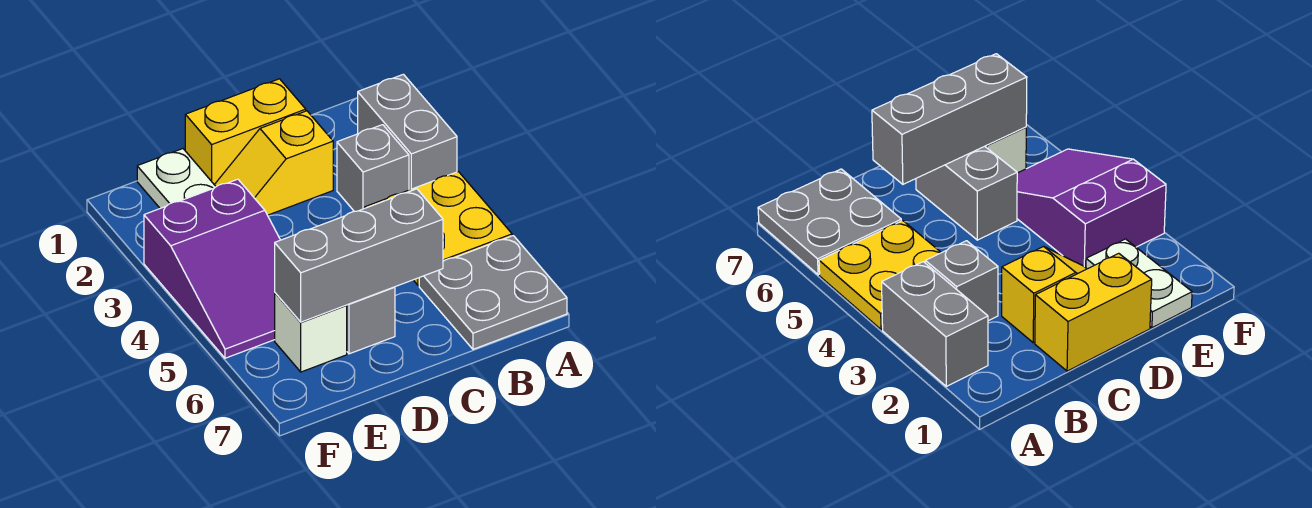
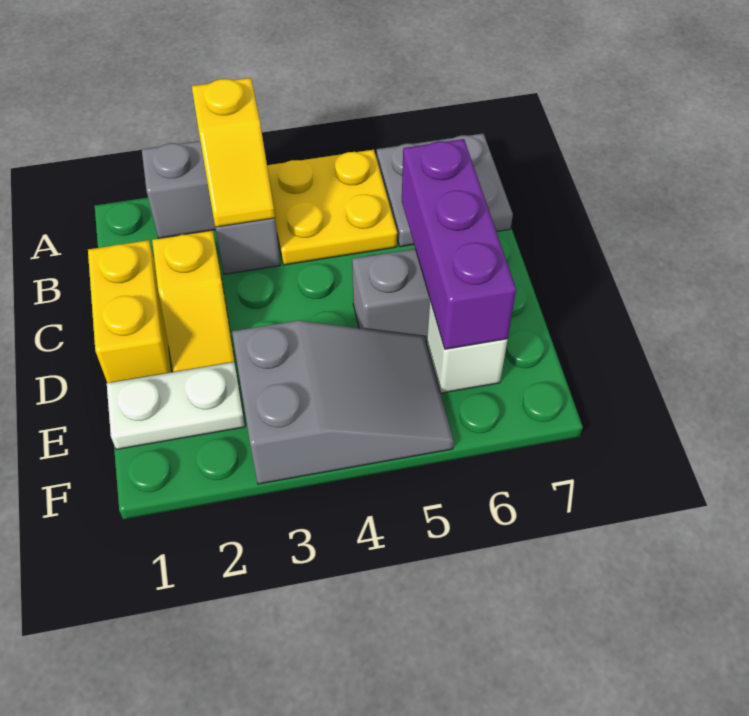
none -> yellow slope A3:B3 level 2 top A
grey brick C6:E6 level 2 -> purple brick C6:E6 level 2
purple slope E3:F5 level 1 top 3 -> grey slope E3:F5 level 1 top 3

